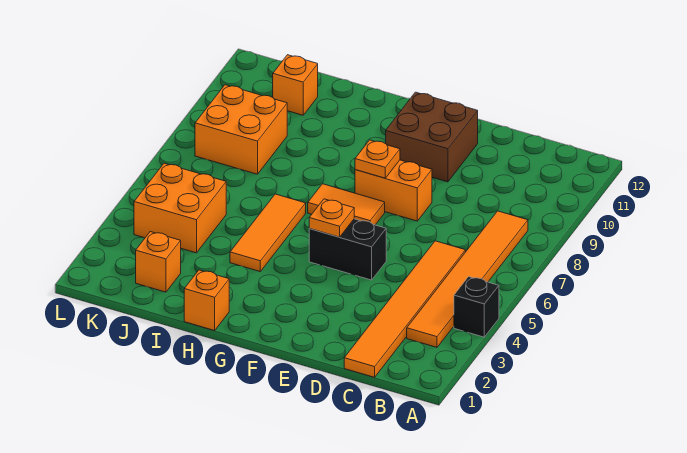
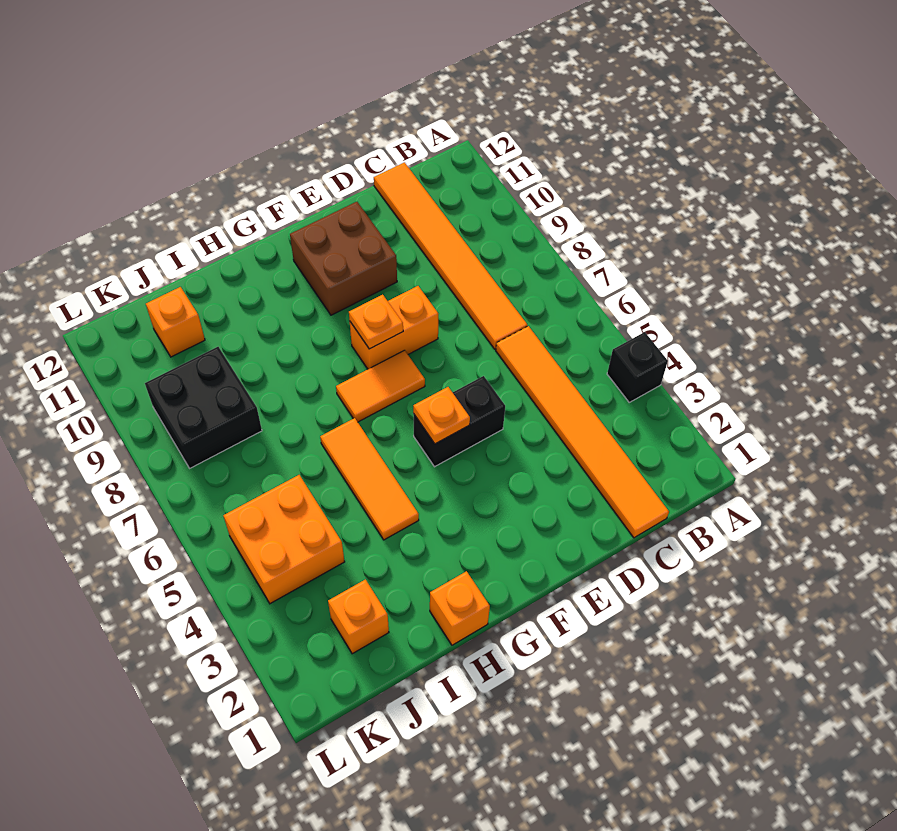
orange tile B3:B8 level 1 -> orange tile C7:C12 level 1
orange brick J8:K9 level 1 -> black brick J8:K9 level 1

